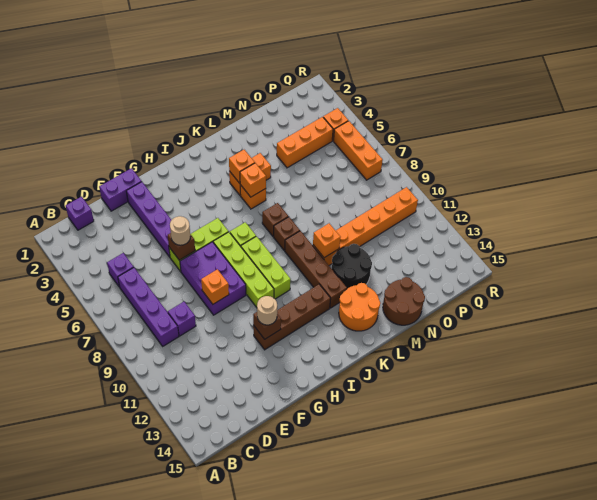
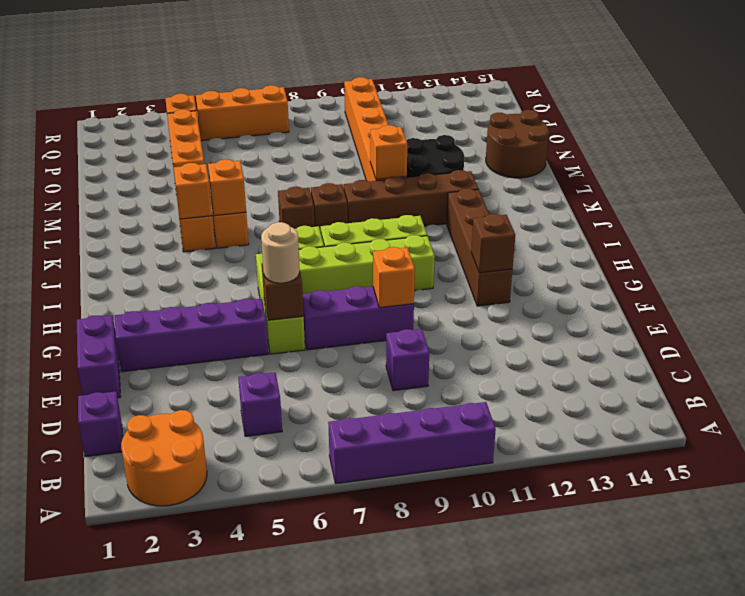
purple brick C6:C9 level 1 -> purple brick A7:A10 level 1
purple brick F7:G9 level 1 -> purple brick F7:F9 level 1
tan round brick G12 level 3 -> none
orange round brick K13:L14 level 1 -> orange round brick A2:B3 level 1

